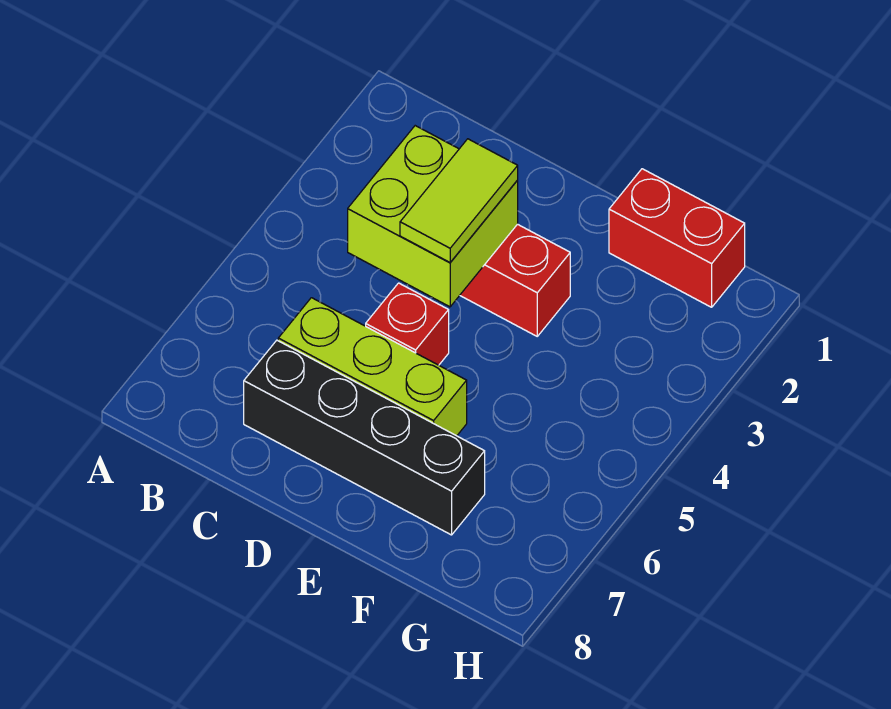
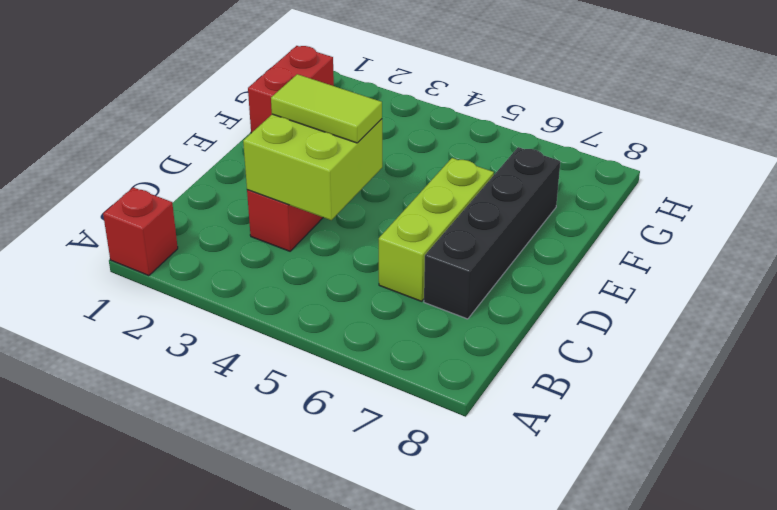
red brick D5 level 1 -> red brick A1 level 1

